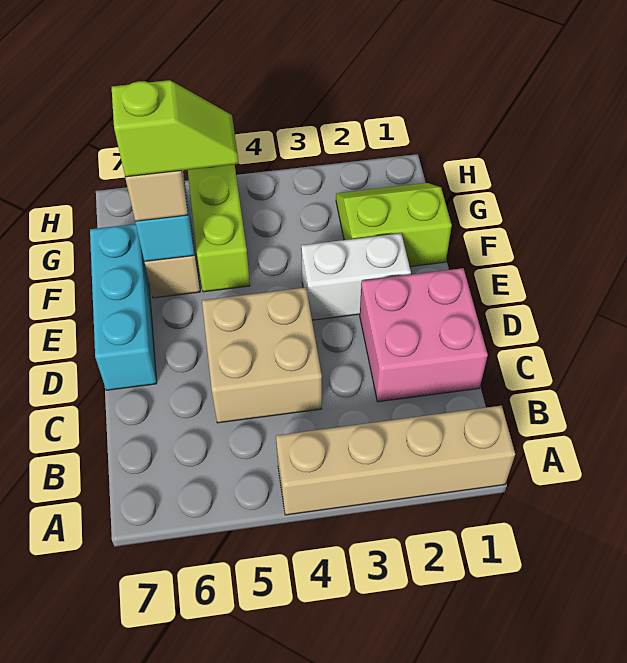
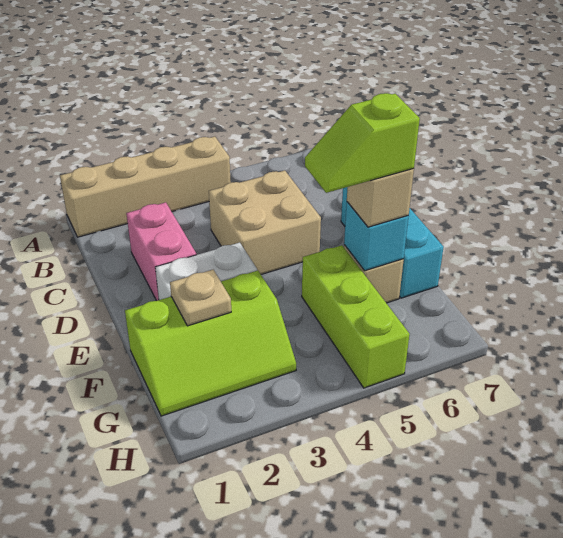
pink brick C1:D2 level 1 -> pink brick C2:D2 level 1
lime slope F1:G2 level 1 top F -> lime slope F1:G3 level 1 top F
none -> tan plate F2 level 2

